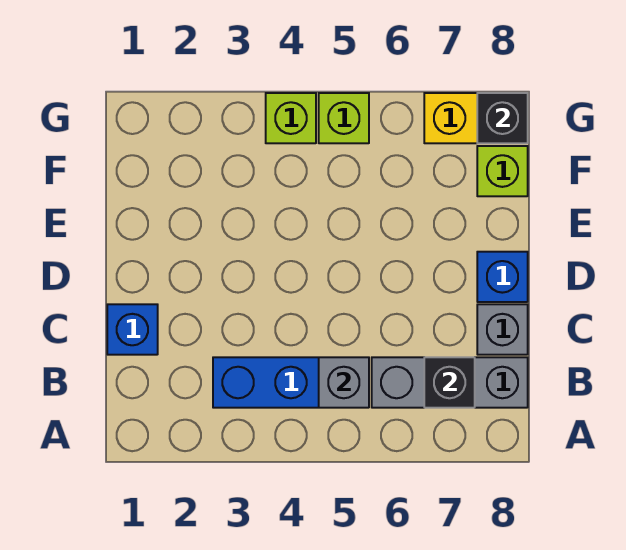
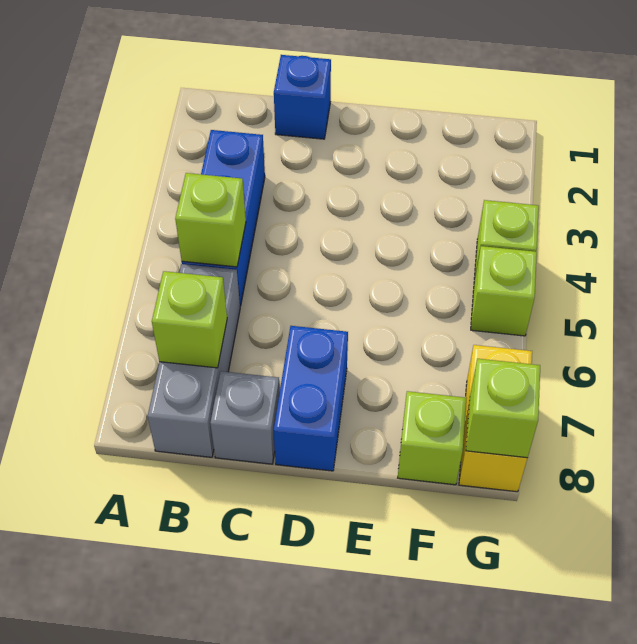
grey brick B5 level 2 -> lime brick B5 level 2
black brick B7 level 2 -> lime brick B7 level 2
blue brick D8 level 1 -> blue brick D7:D8 level 1
black brick G8 level 2 -> lime brick G8 level 2

